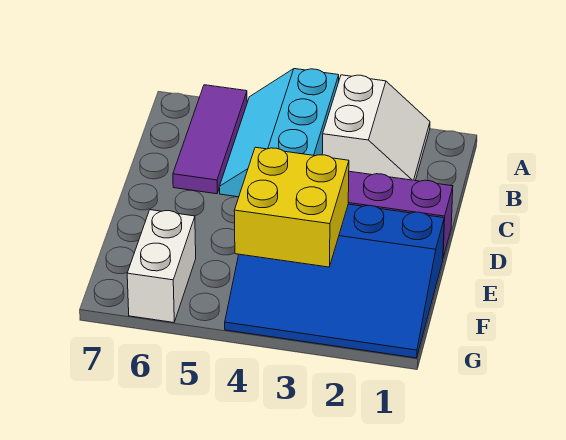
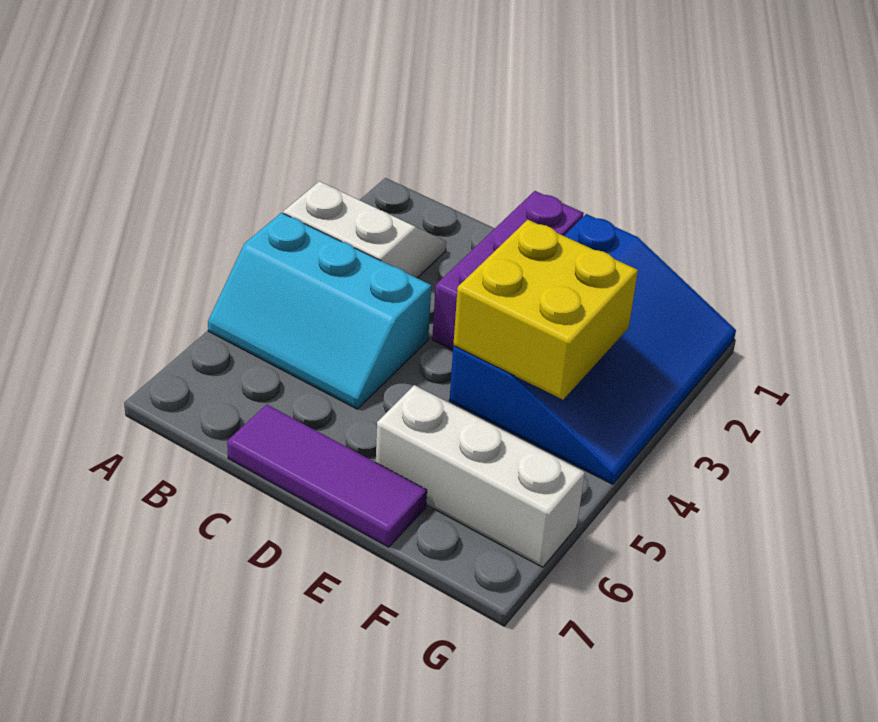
purple tile A6:C6 level 1 -> purple tile C7:E7 level 1
white brick F6:G6 level 1 -> white brick E6:G6 level 1

